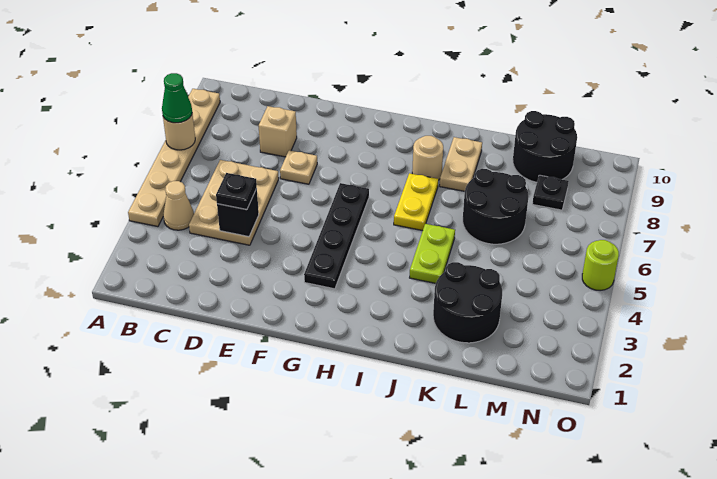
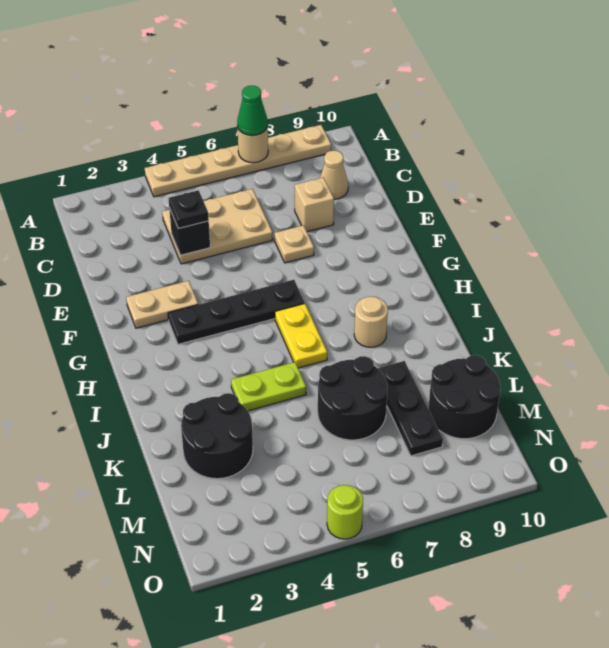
tan cone B4 level 1 -> tan cone C9 level 1
yellow plate I6:I7 level 1 -> yellow plate H6:I6 level 1
tan plate J8:J9 level 1 -> tan plate F2:F3 level 1
black plate M8 level 1 -> black plate K8:M8 level 1

